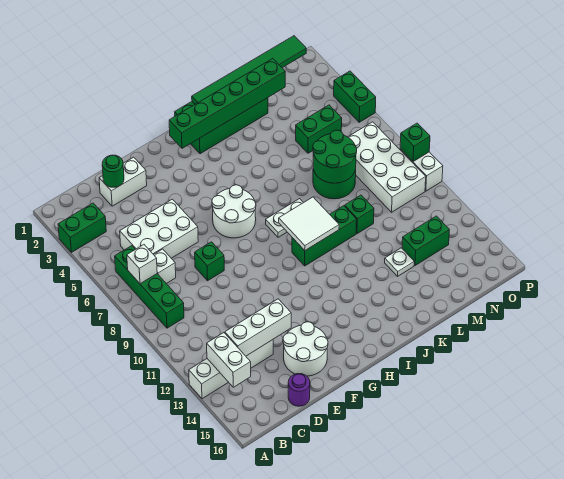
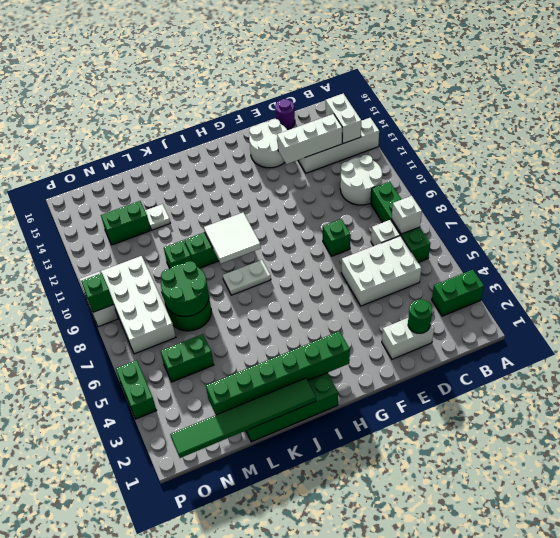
white round brick G6:H7 level 1 -> white round brick B10:C11 level 1

